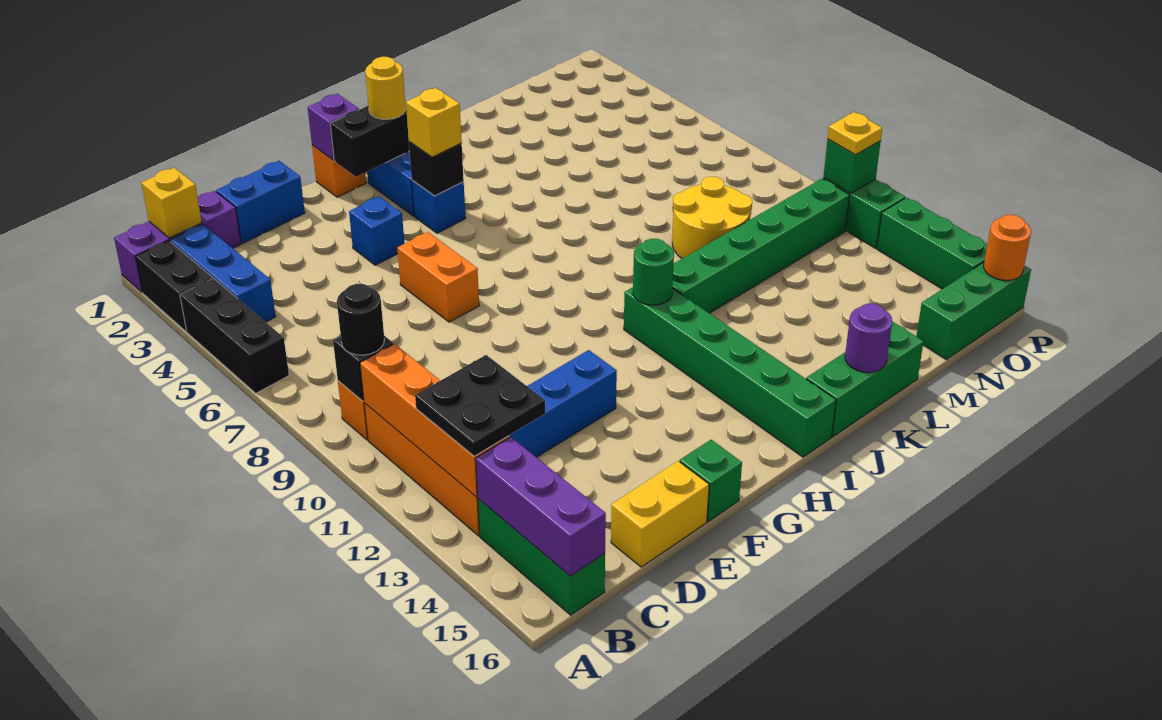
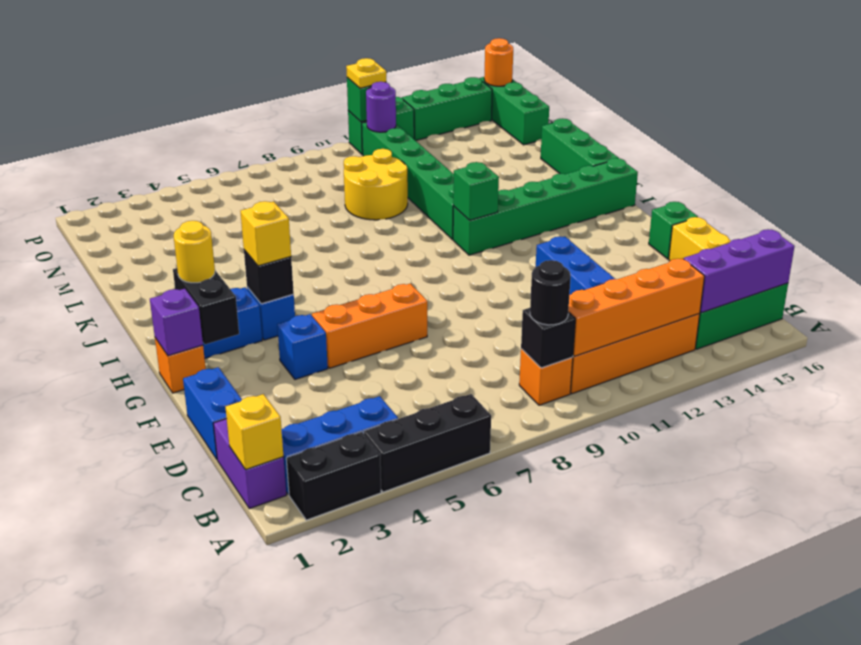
purple brick A1:C1 level 1 -> purple brick B1:C1 level 1
black plate B12:C13 level 3 -> none
orange brick F6:F7 level 1 -> orange brick F5:F7 level 1
green round brick I11 level 2 -> green brick I11 level 2
purple round brick K16 level 2 -> purple round brick O11 level 2

